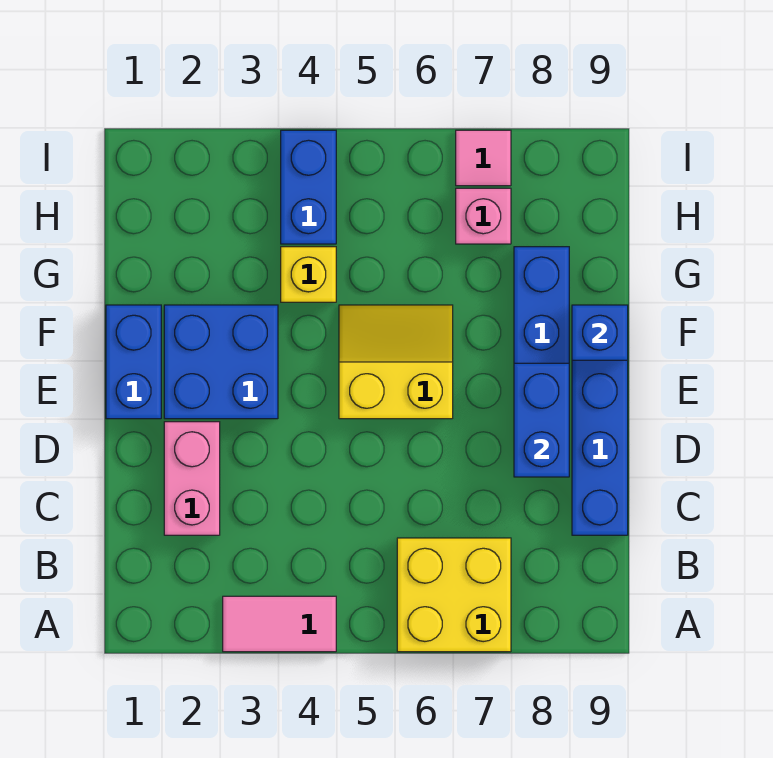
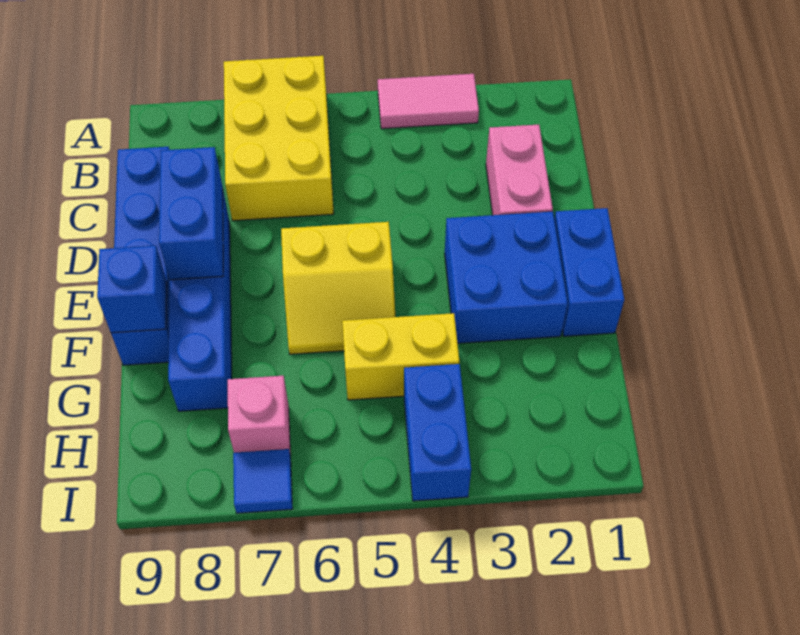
yellow brick A6:B7 level 1 -> yellow brick A6:C7 level 1
yellow brick G4 level 1 -> yellow brick G4:G5 level 1
pink tile I7 level 1 -> blue tile I7 level 1

